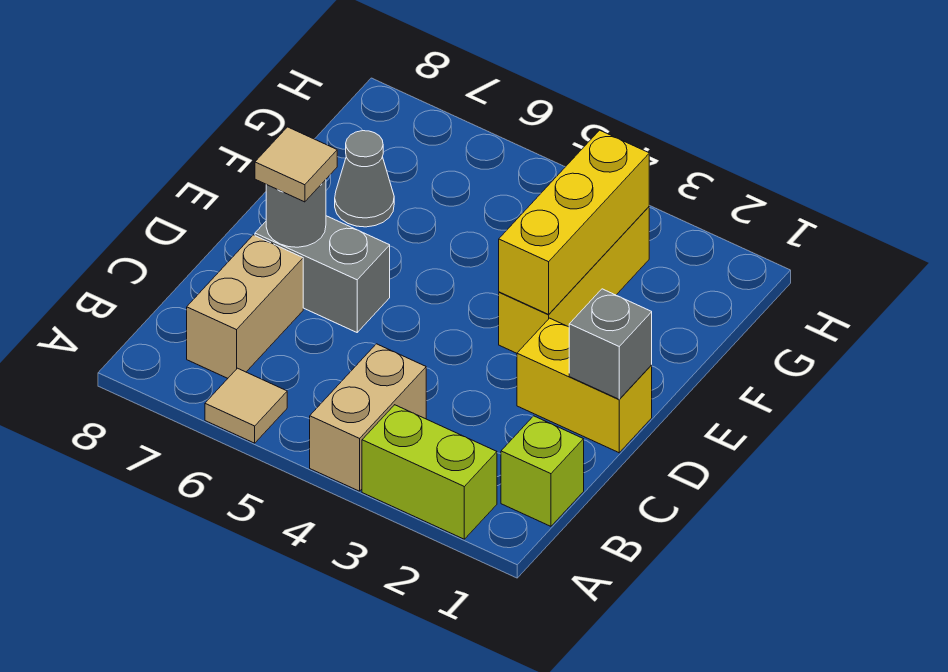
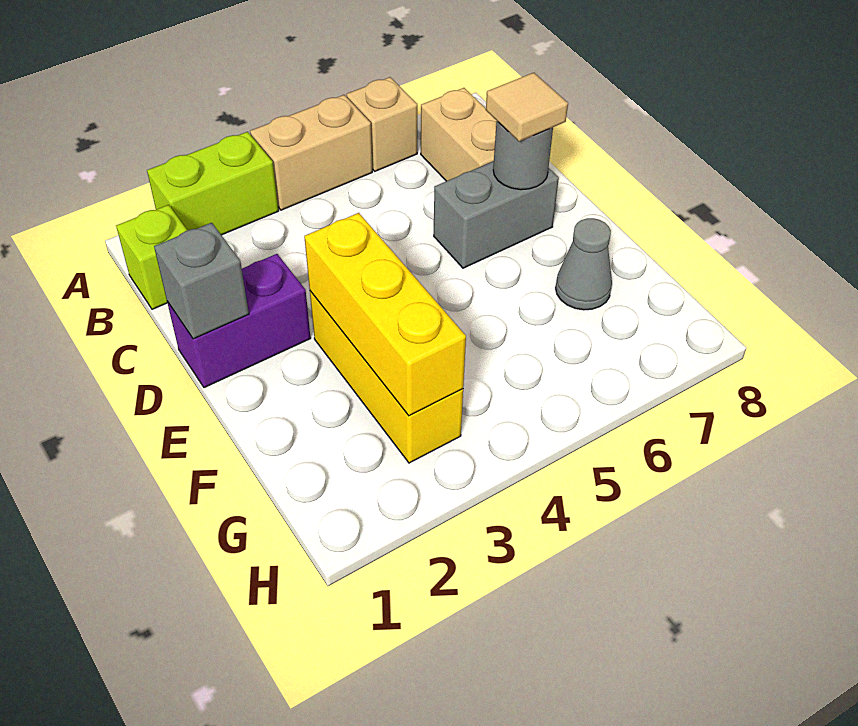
tan brick A4:B4 level 1 -> tan brick A4:A5 level 1
tan tile A6 level 1 -> tan brick A6 level 1
yellow brick D1:D2 level 1 -> purple brick D1:D2 level 1

